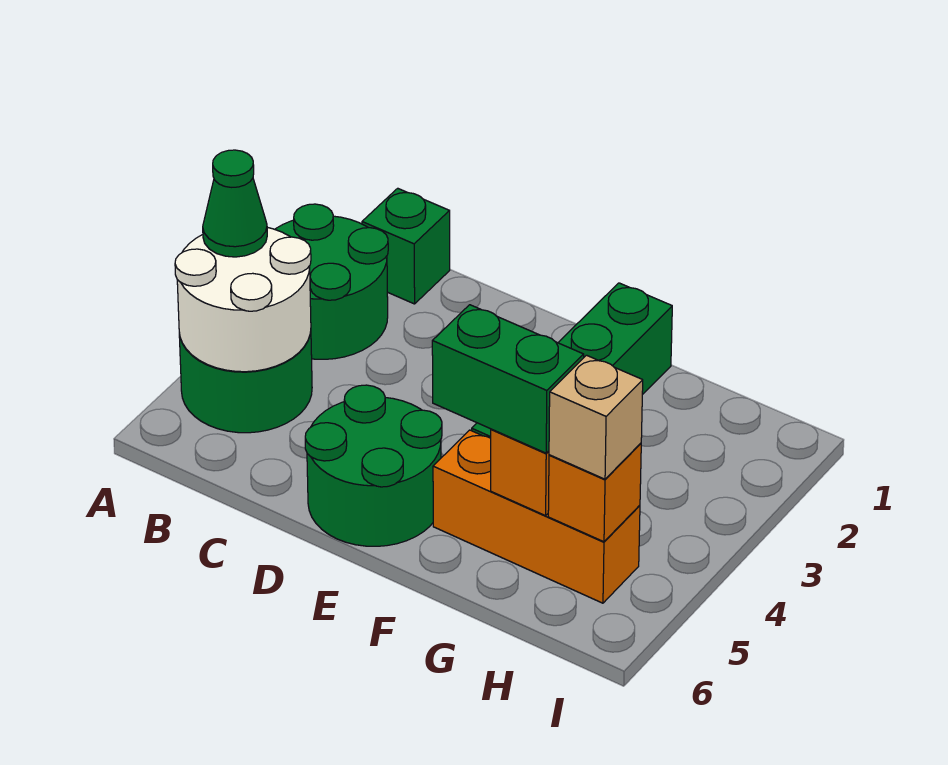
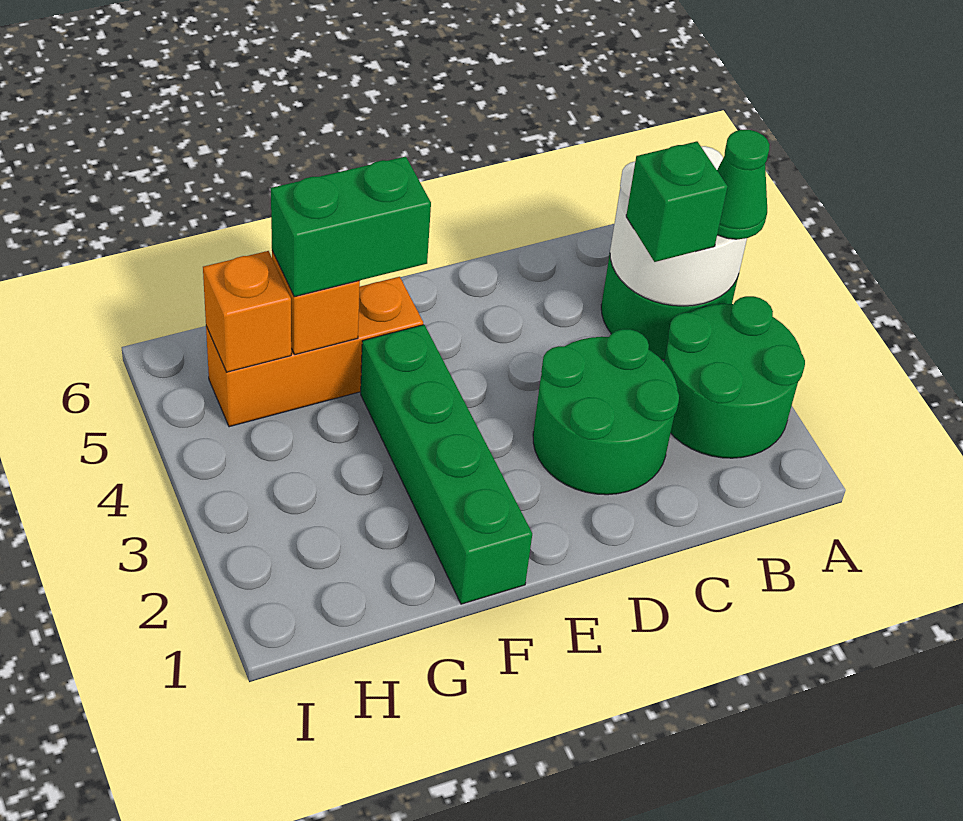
green brick B1 level 1 -> green brick B4 level 3
green round brick D5:E6 level 1 -> green round brick C2:D3 level 1
tan brick H5 level 3 -> none

